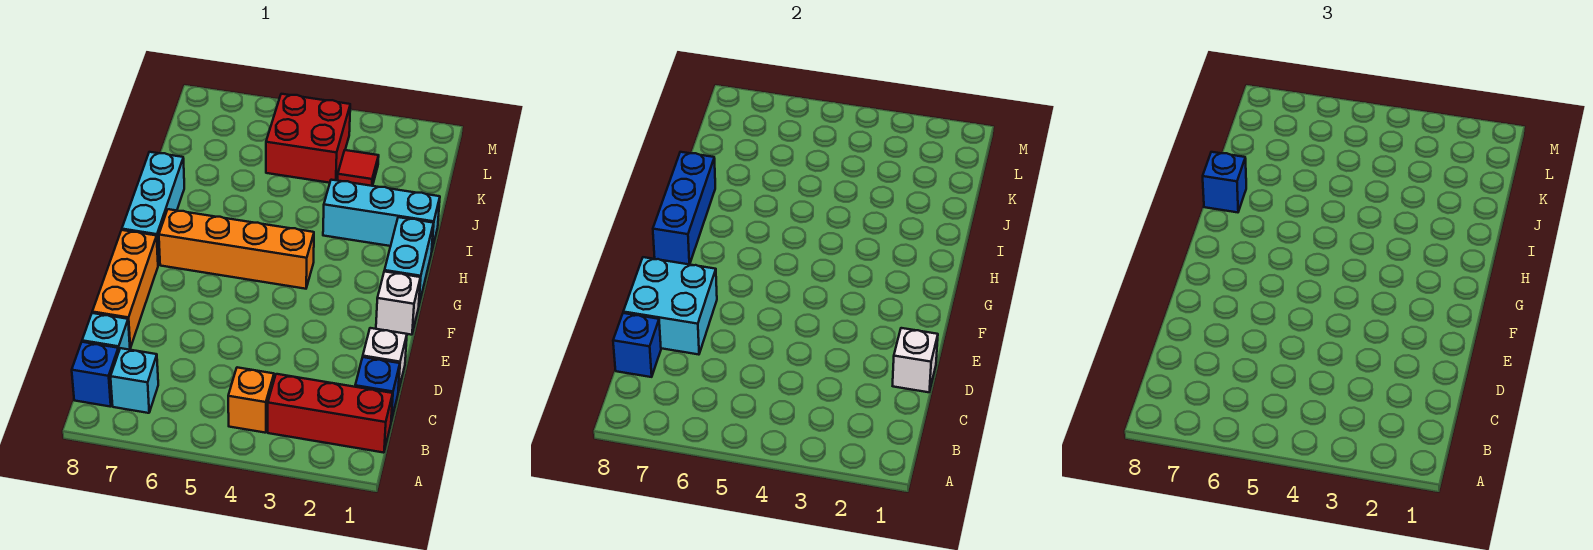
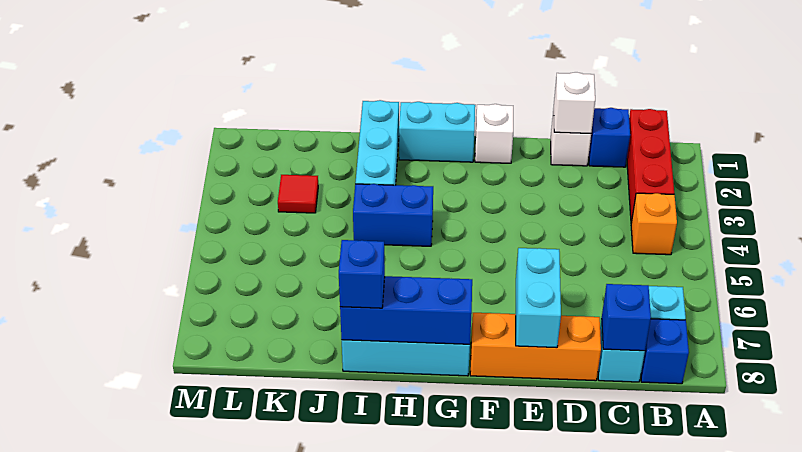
cyan brick D7:E8 level 2 -> cyan brick E7:E8 level 2
orange brick G4:G7 level 1 -> none
none -> blue brick H4:I4 level 1
red brick K4:L5 level 1 -> none

